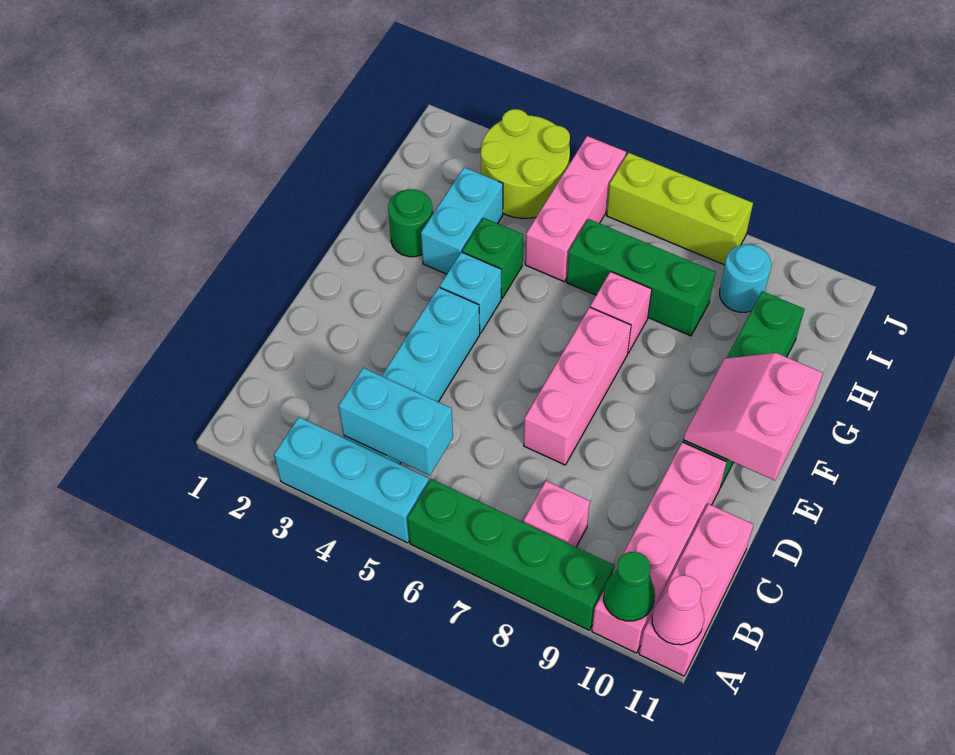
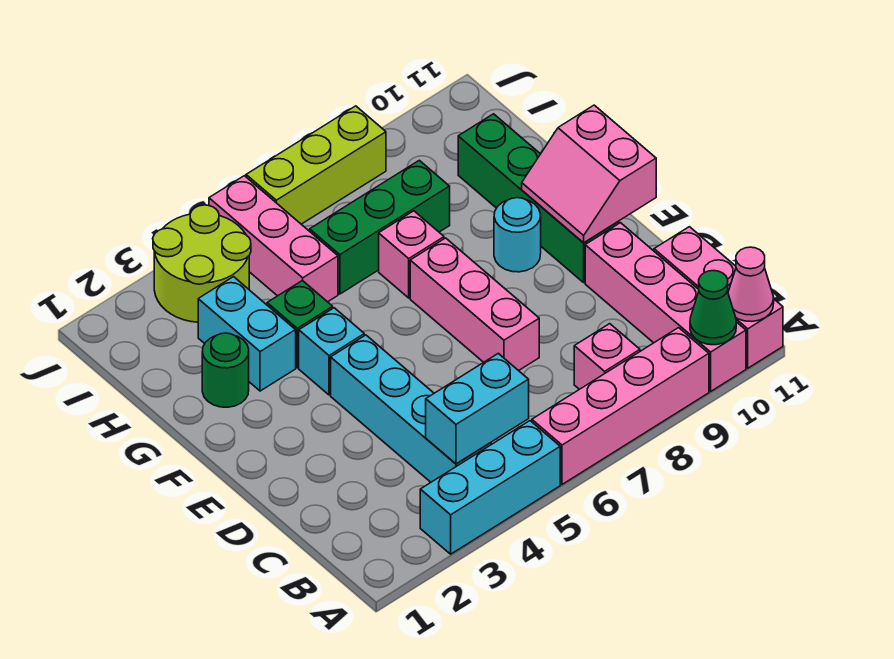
green brick A6:A9 level 1 -> pink brick A6:A9 level 1
cyan round brick I9 level 1 -> cyan round brick F9 level 1

